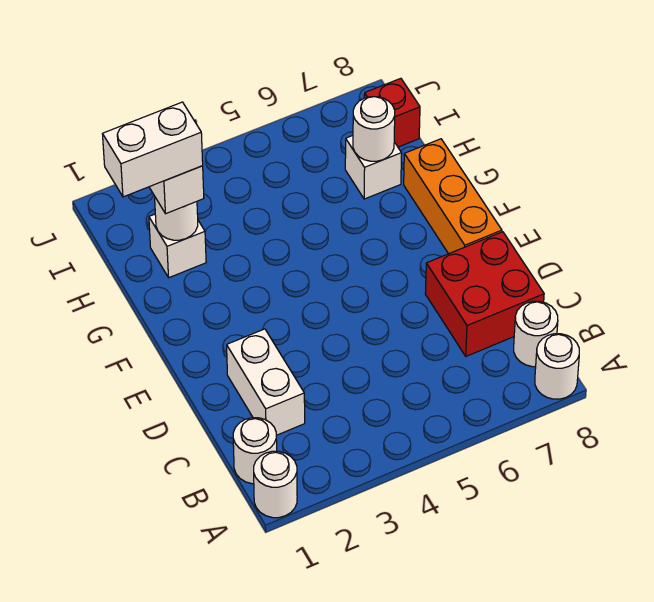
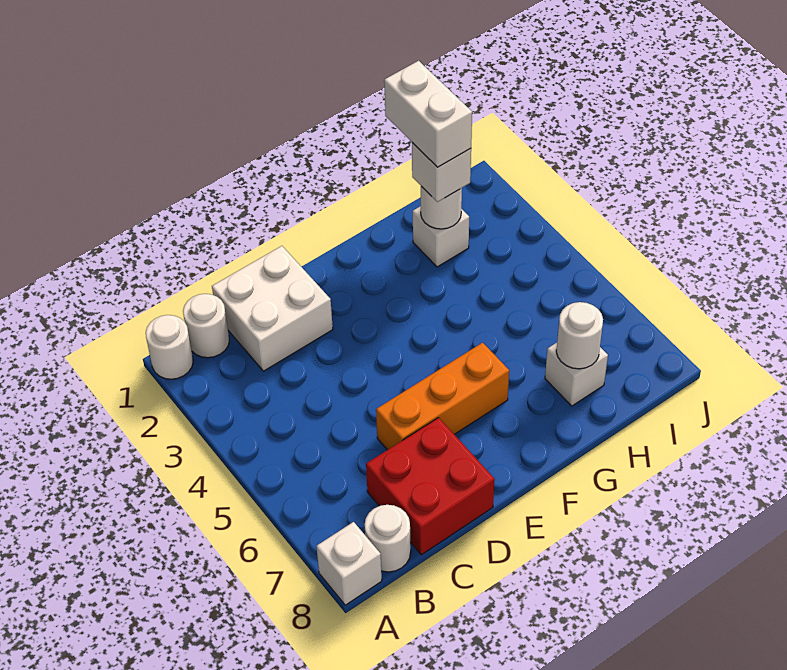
white round brick A8 level 1 -> white brick A8 level 1
white brick C2:D2 level 1 -> white brick C1:D2 level 1
orange brick E8:G8 level 1 -> orange brick D6:F6 level 1
red brick I8 level 1 -> none

